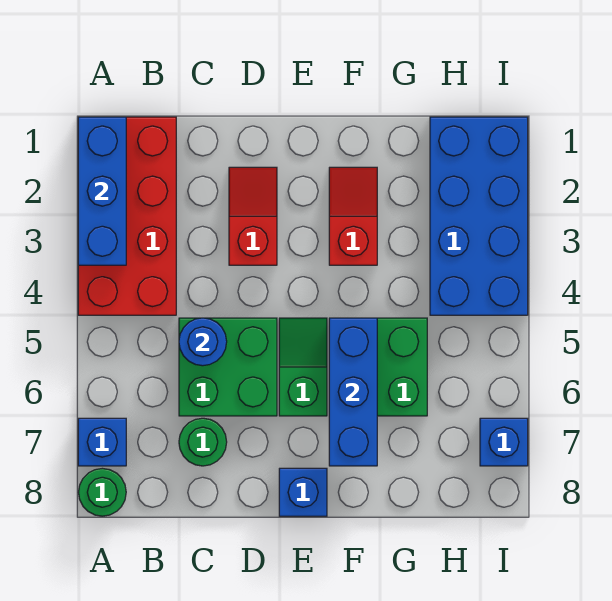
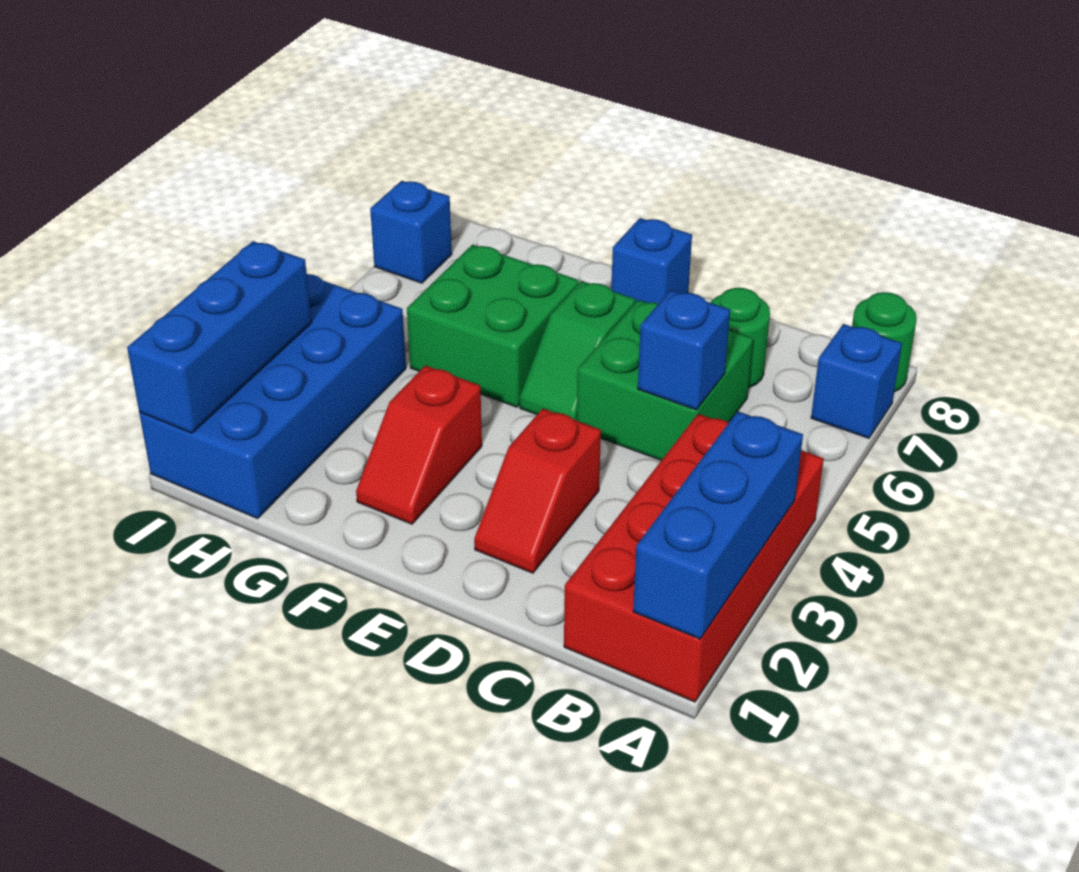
blue round brick C5 level 2 -> blue brick C5 level 2
blue brick F5:F7 level 2 -> blue brick I1:I3 level 2

